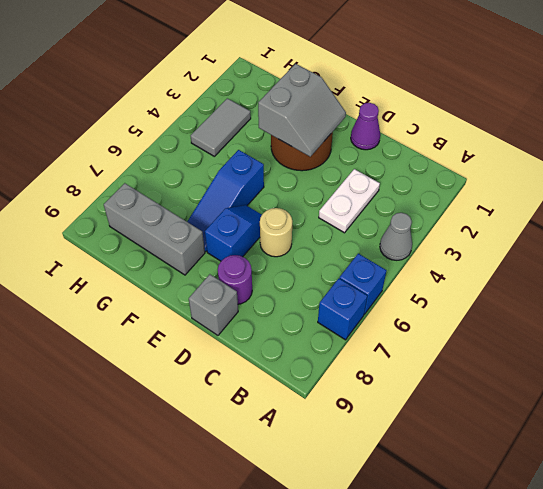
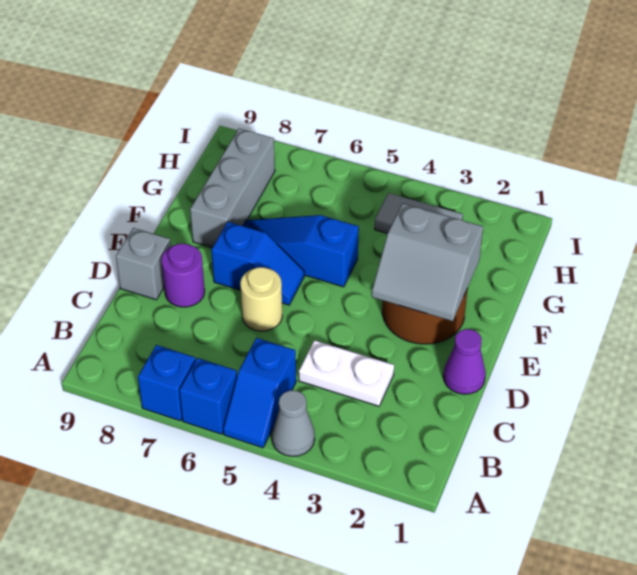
none -> blue slope A5:B5 level 1 top B

